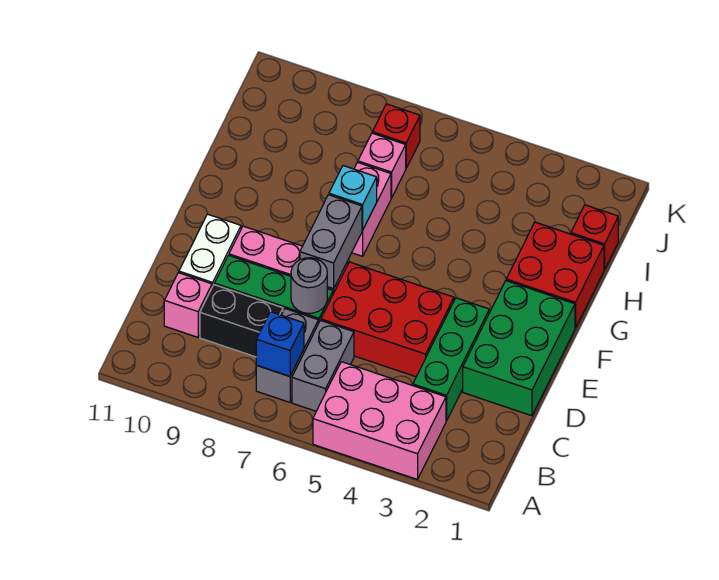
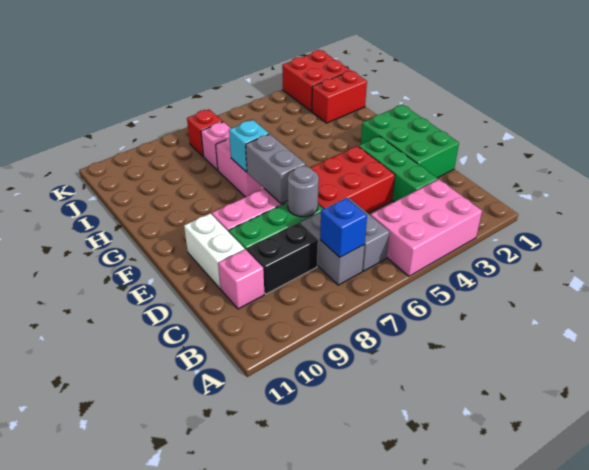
red brick G1:H2 level 1 -> red brick J1:K2 level 1
red brick I1 level 1 -> red brick I1:I2 level 1

